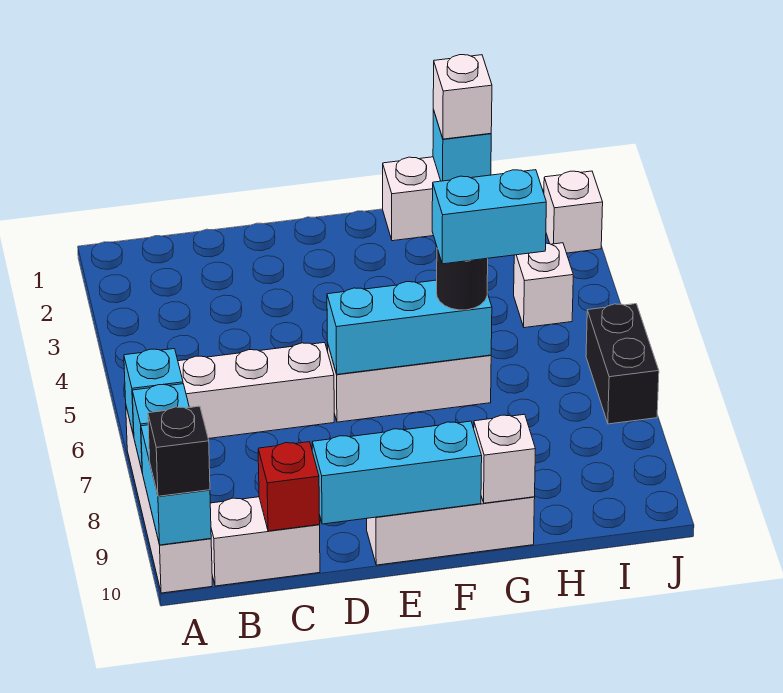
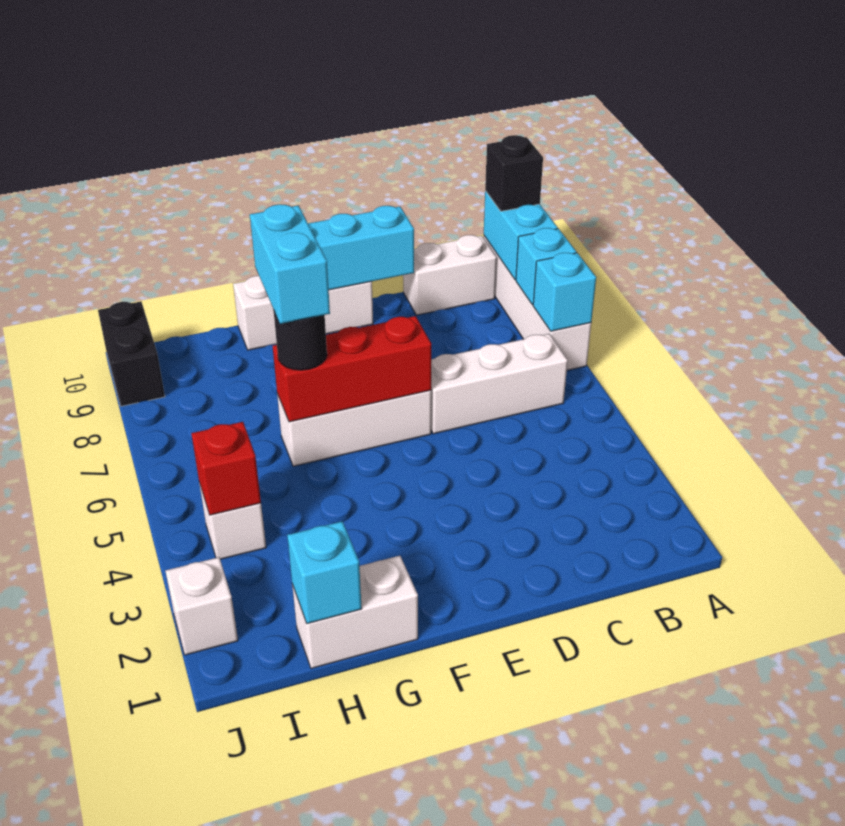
red brick C10 level 2 -> red brick I4 level 2
cyan brick E6:G6 level 2 -> red brick E6:G6 level 2
cyan brick G6:H6 level 4 -> cyan brick G6:G7 level 4
white brick G10 level 2 -> none
white brick H1 level 3 -> none
black brick J6:J7 level 1 -> black brick J9:J10 level 1

